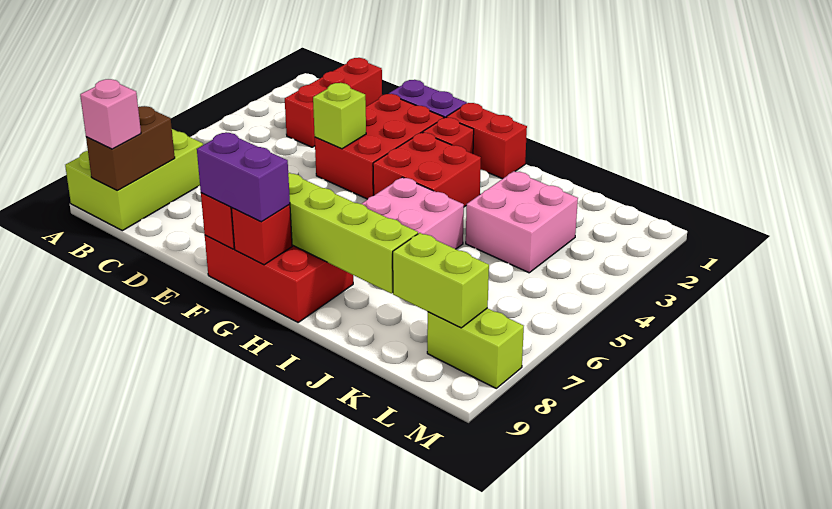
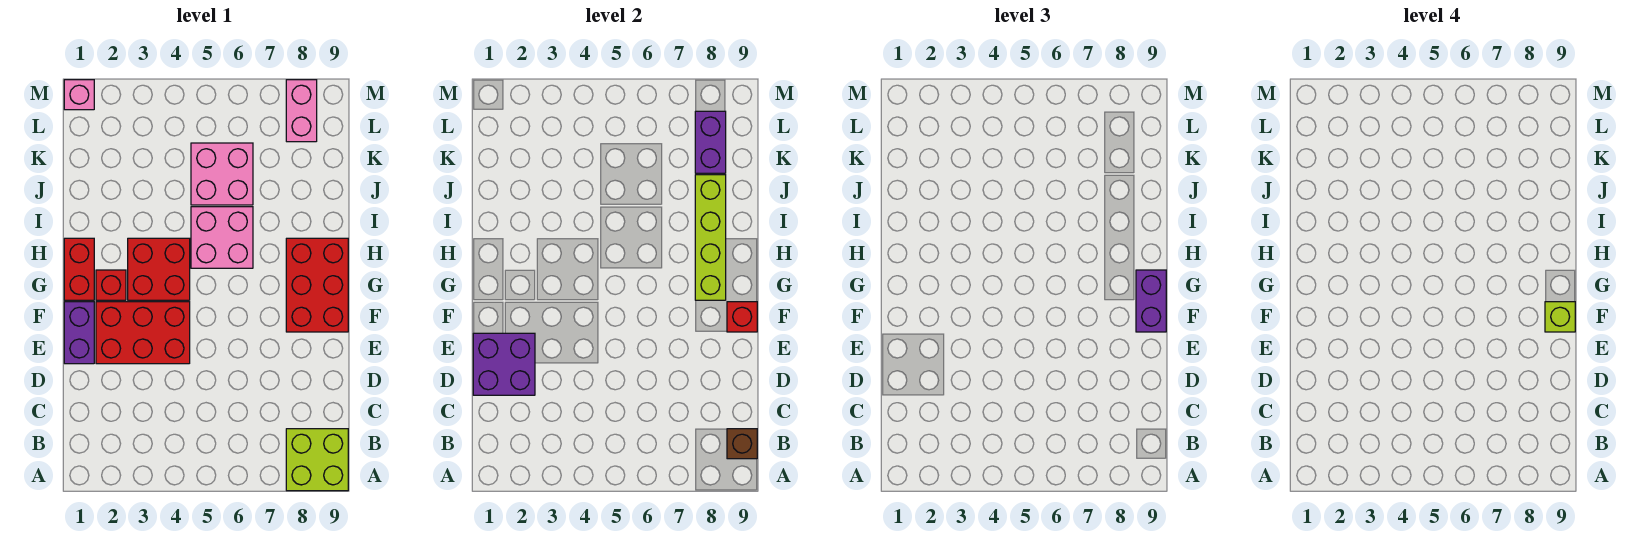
lime brick A7:B9 level 1 -> lime brick A8:B9 level 1
brown brick B8:B9 level 2 -> brown brick B9 level 2
pink brick B9 level 3 -> pink brick M1 level 1
red brick C1:C3 level 1 -> none
none -> purple brick D1:E2 level 2
lime brick E4 level 2 -> lime brick F9 level 4
red brick G9 level 2 -> none
pink brick J3:K4 level 1 -> pink brick J5:K6 level 1
lime brick K8:L8 level 2 -> purple brick K8:L8 level 2
lime brick L8:M8 level 1 -> pink brick L8:M8 level 1

